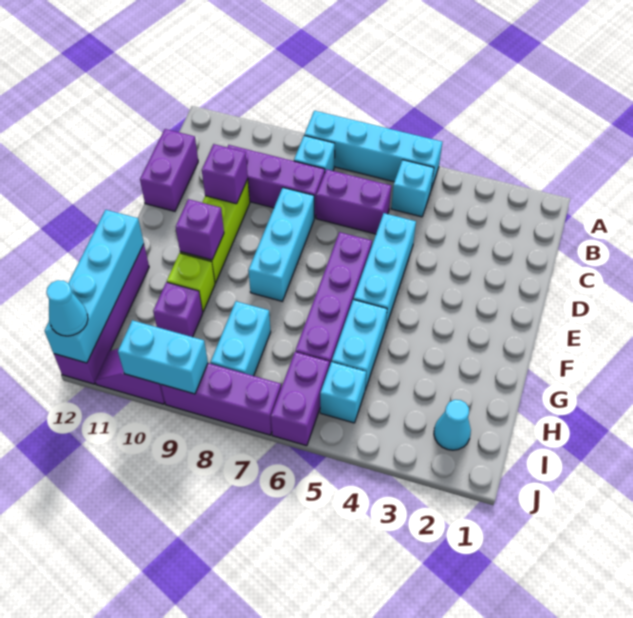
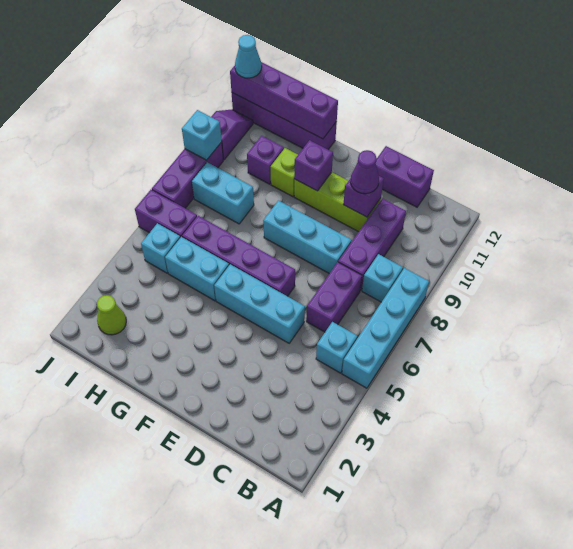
none -> purple cone D10 level 3
cyan brick G12:J12 level 2 -> purple brick G12:J12 level 2
cyan cone I2 level 1 -> lime cone I2 level 1
cyan brick J9:J10 level 2 -> cyan brick J9 level 2

